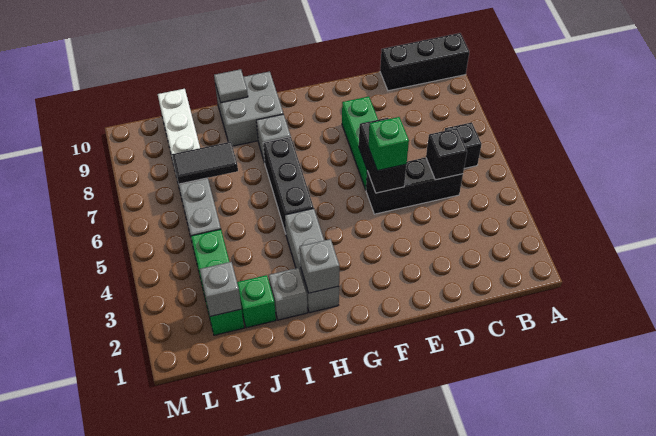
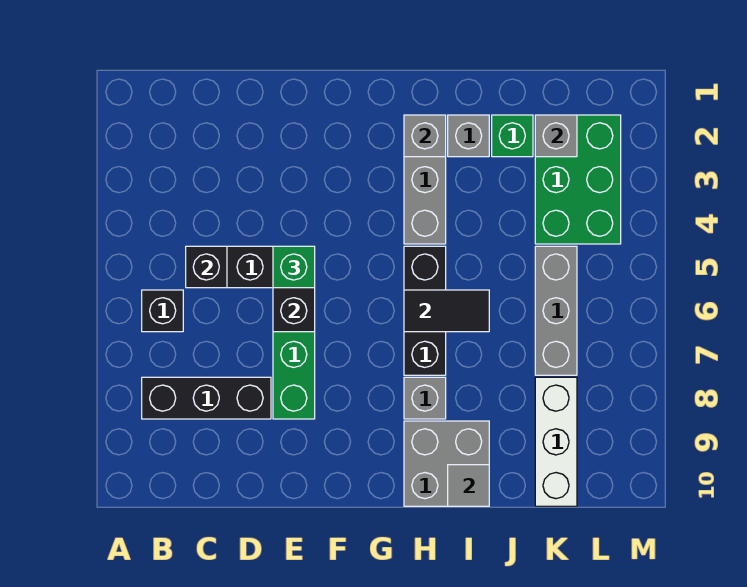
black brick A10:C10 level 1 -> black brick B8:D8 level 1
black tile J7:K7 level 2 -> black tile H6:I6 level 2
green brick K2:K4 level 1 -> green brick K2:L4 level 1

